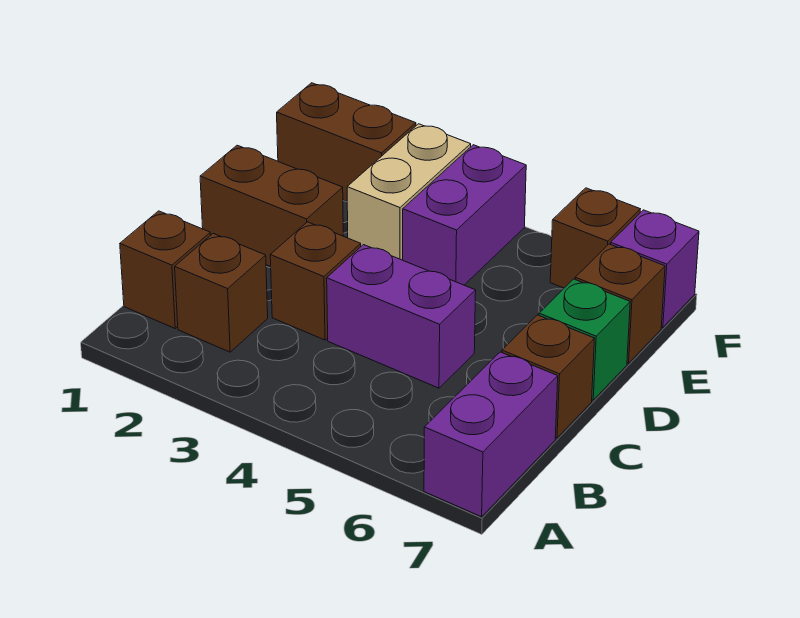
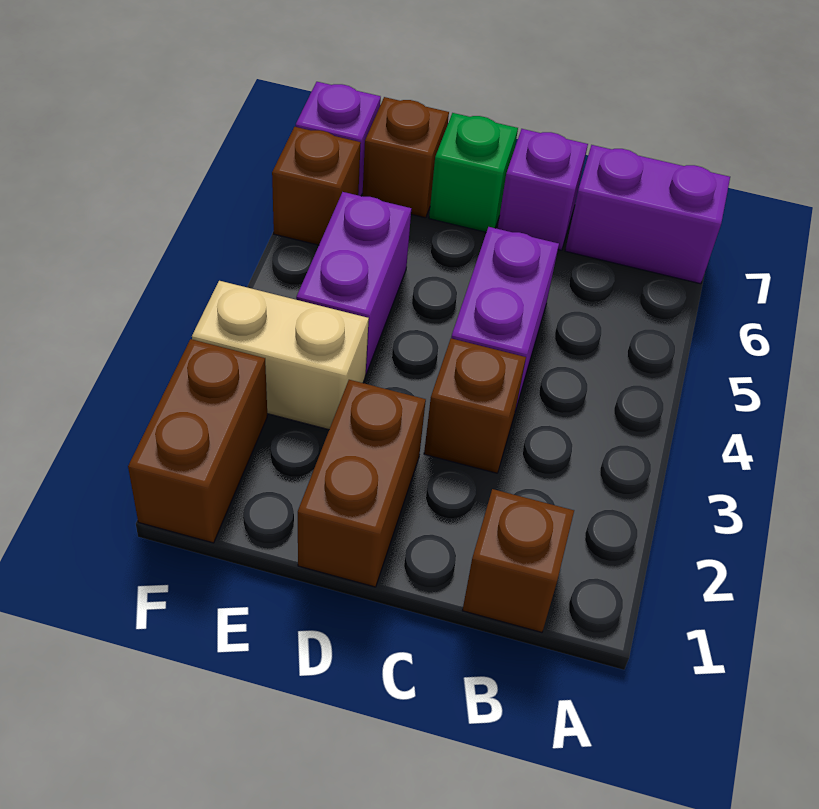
brown brick B2 level 1 -> none
brown brick C7 level 1 -> purple brick C7 level 1
purple brick E4:F4 level 1 -> purple brick E4:E5 level 1

